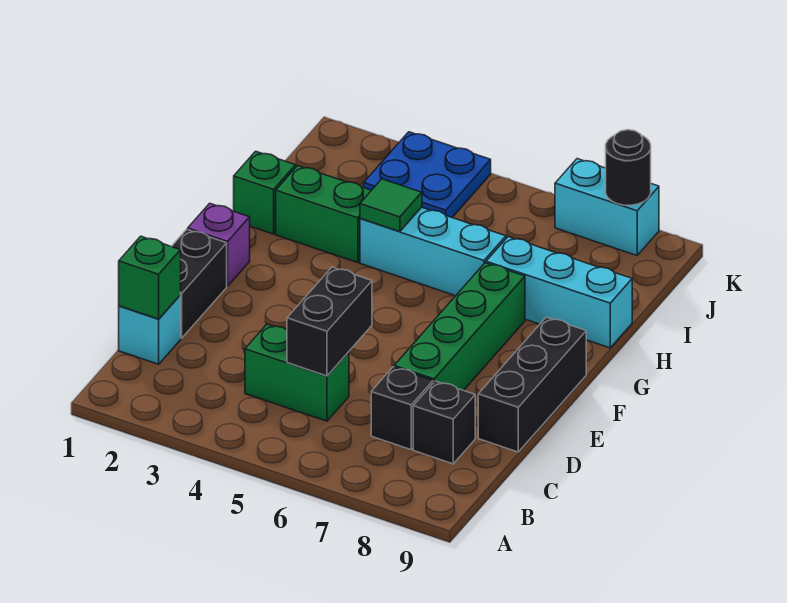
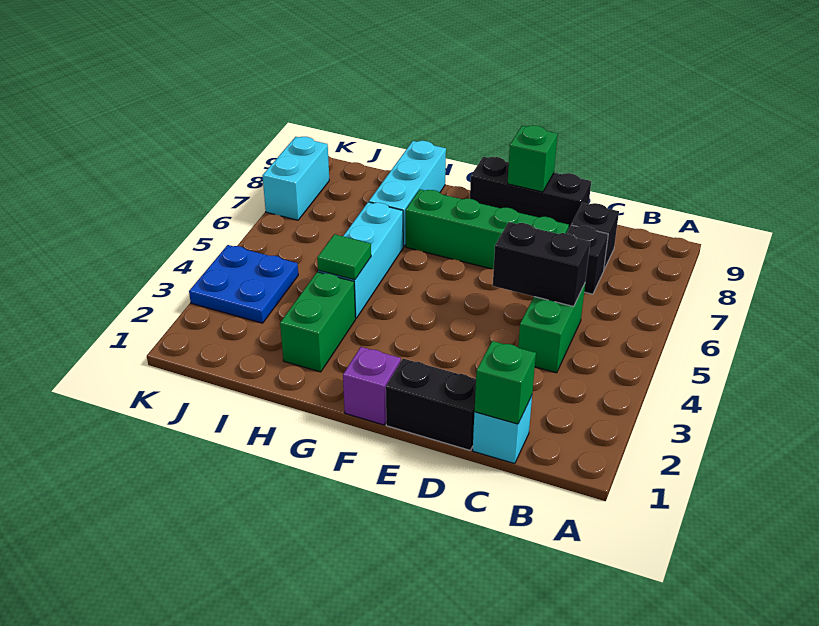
green brick H1 level 1 -> green brick E9 level 2
black round brick K8 level 2 -> none

